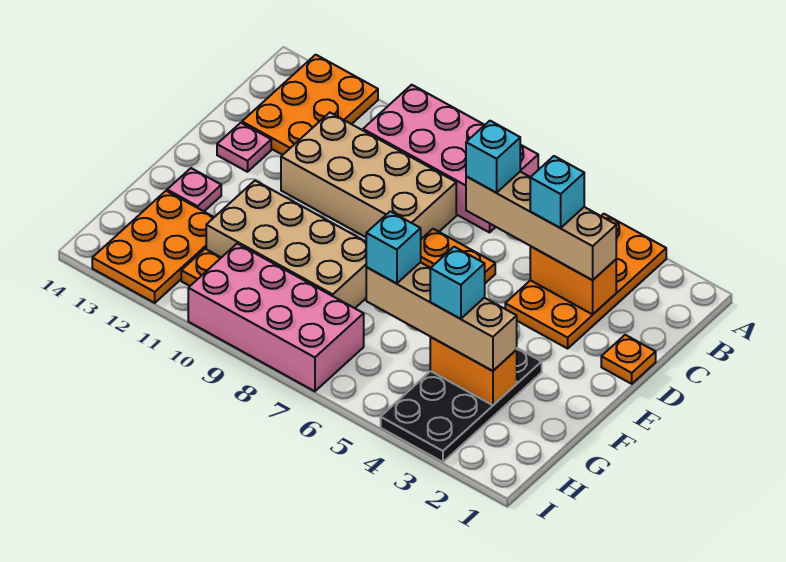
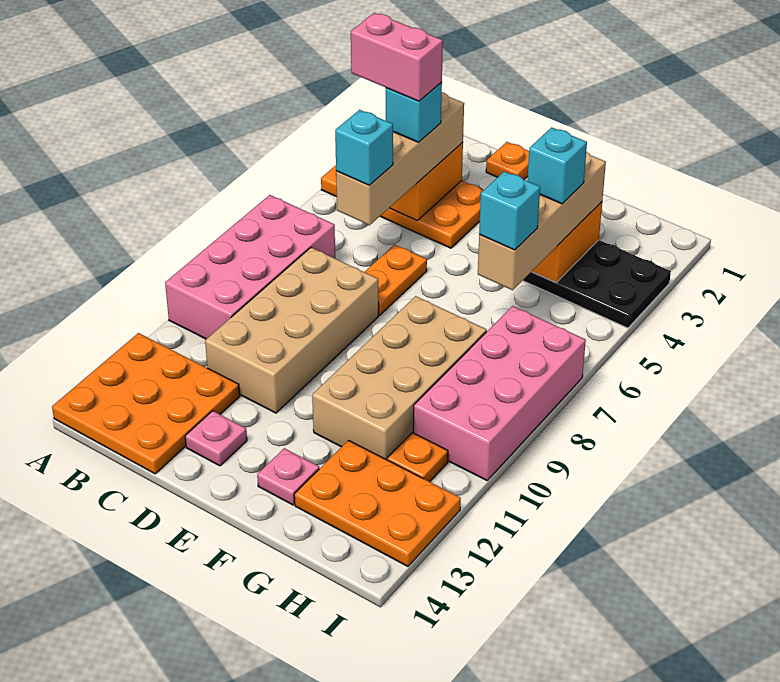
orange plate A12:C13 level 1 -> orange plate A12:C14 level 1
none -> pink brick B4:C4 level 5

